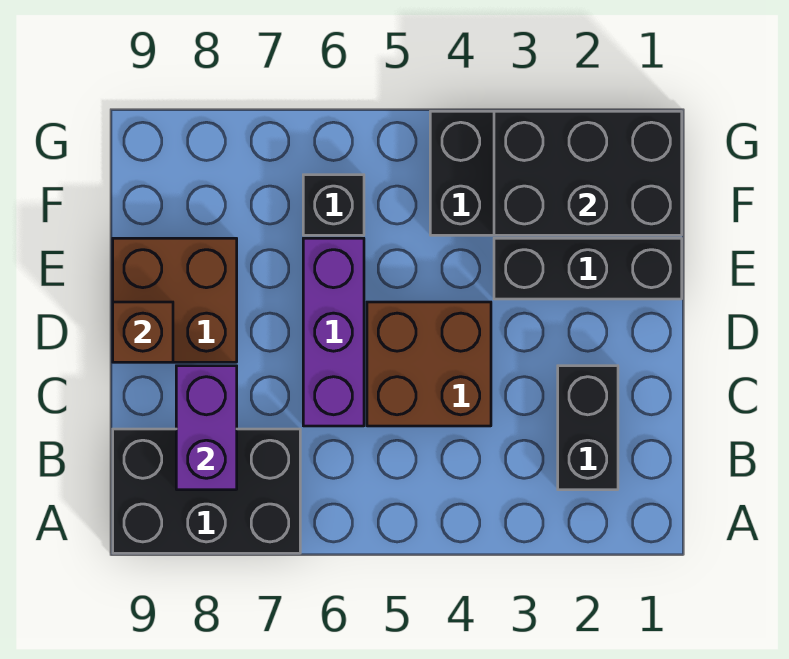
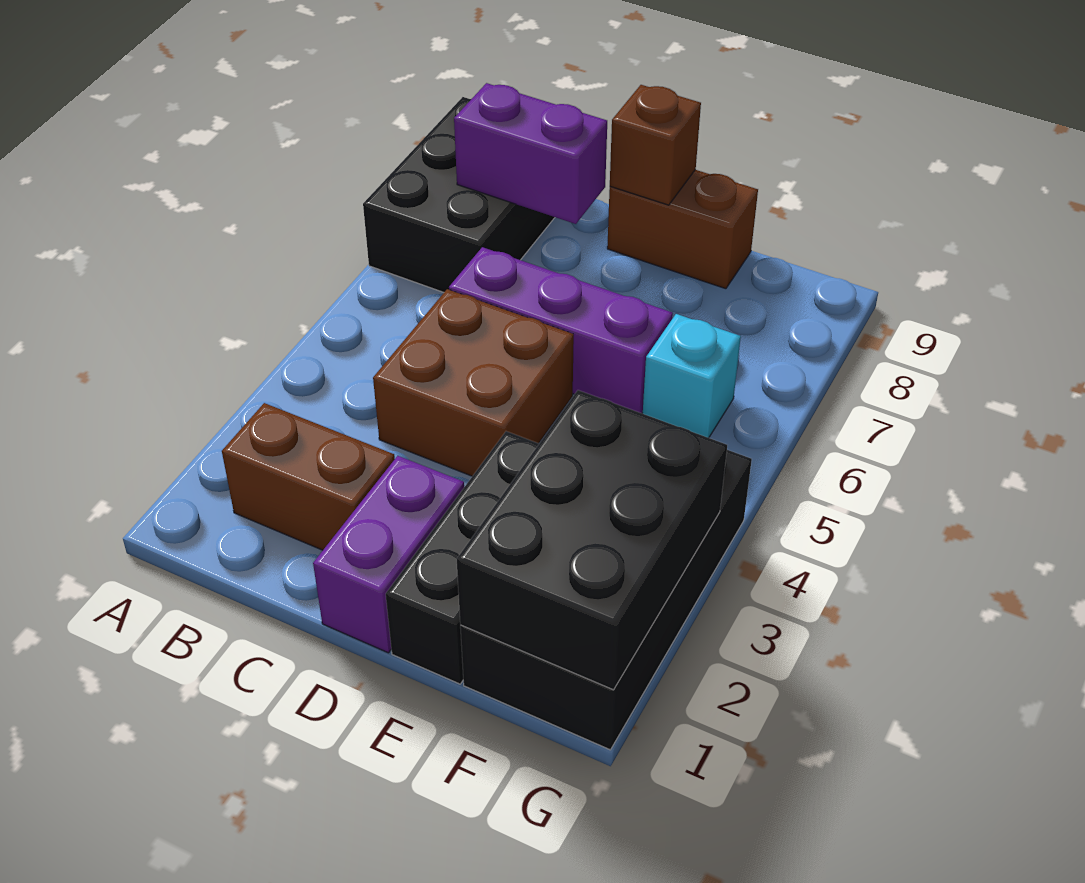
black brick B2:C2 level 1 -> brown brick B2:C2 level 1
none -> purple brick D1:D2 level 1
brown brick D8:E9 level 1 -> brown brick D9:E9 level 1
black brick F6 level 1 -> cyan brick F6 level 1

